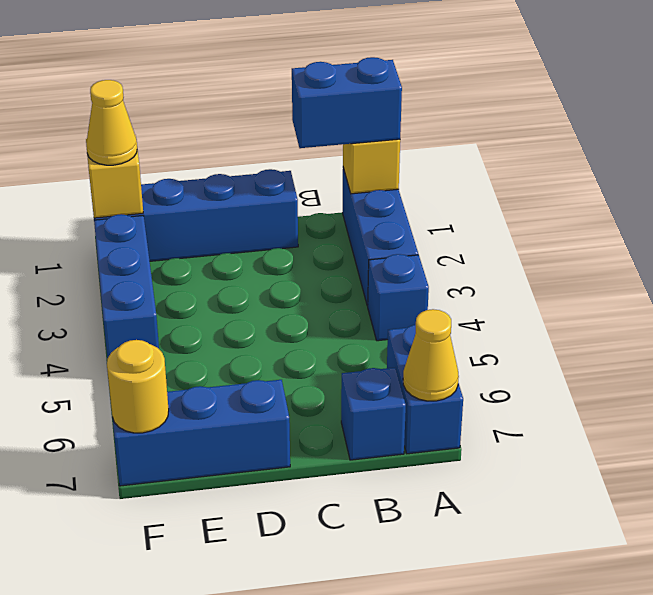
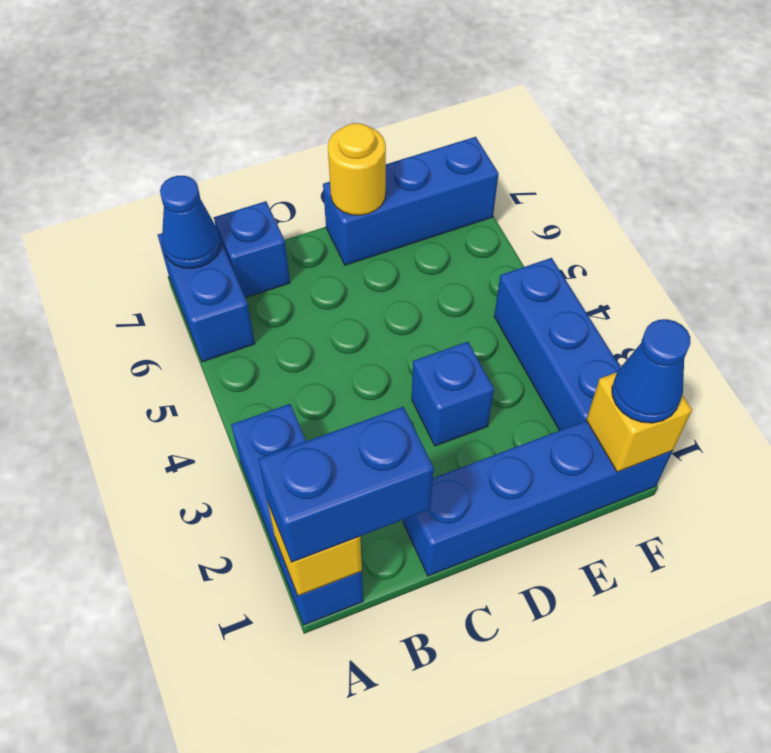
blue brick A4 level 1 -> blue brick D3 level 1
yellow cone A7 level 2 -> blue cone A7 level 2
yellow cone F1 level 3 -> blue cone F1 level 3
yellow round brick F7 level 2 -> yellow round brick D7 level 2

